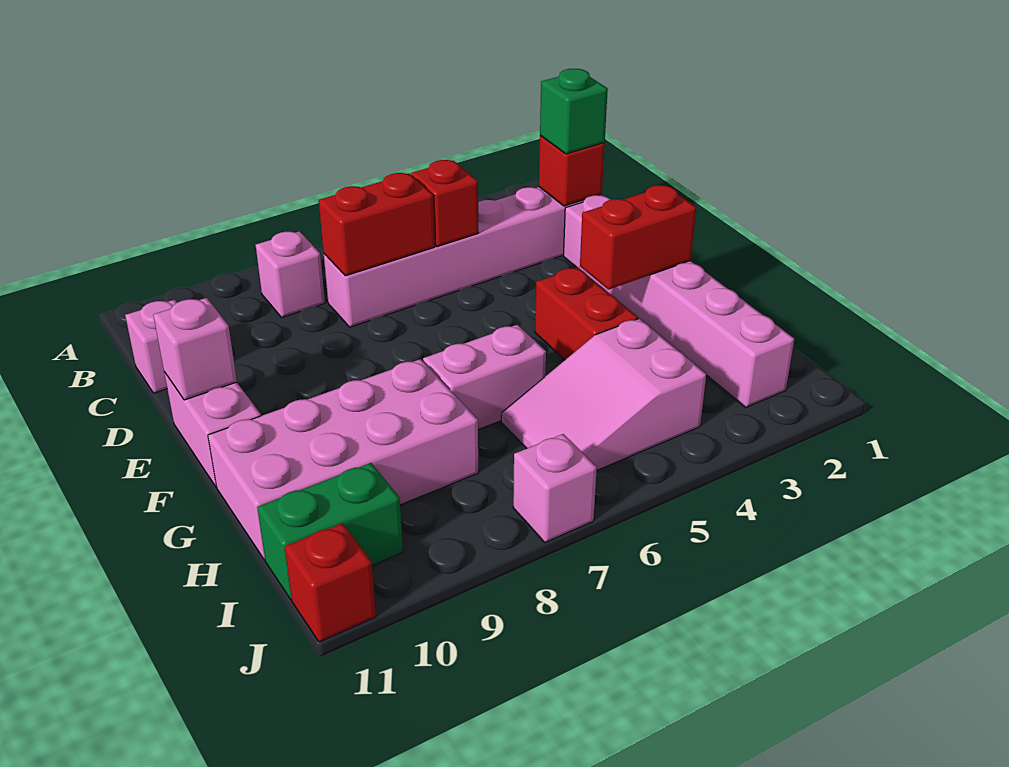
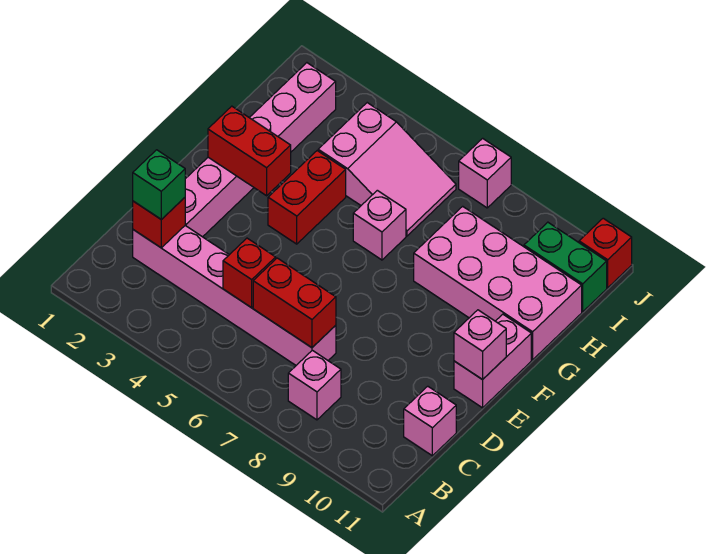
pink brick G6:G7 level 1 -> pink brick G6 level 1

